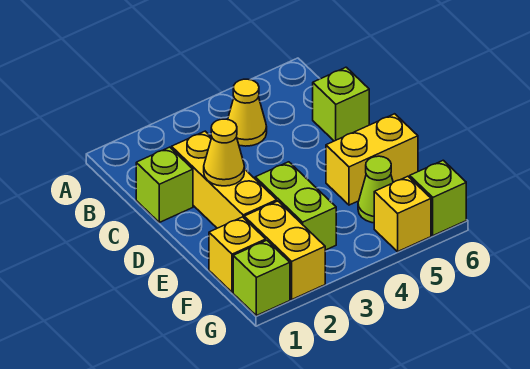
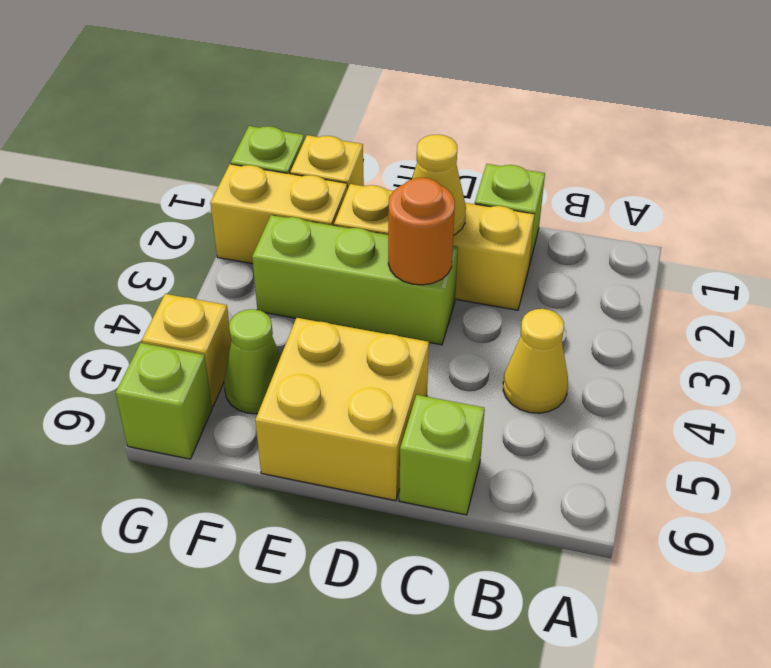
none -> orange round brick D3 level 2
lime brick E3:F3 level 1 -> lime brick D3:F3 level 1
yellow brick E5:E6 level 1 -> yellow brick D5:E6 level 1

